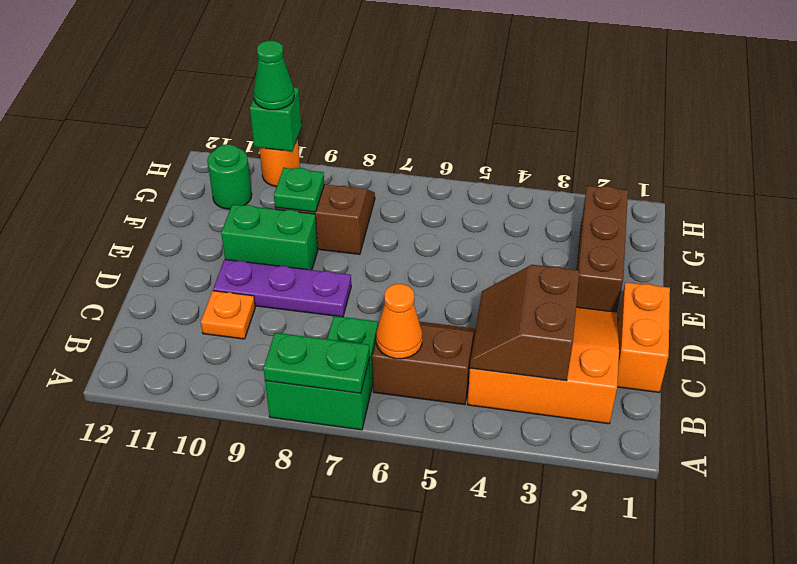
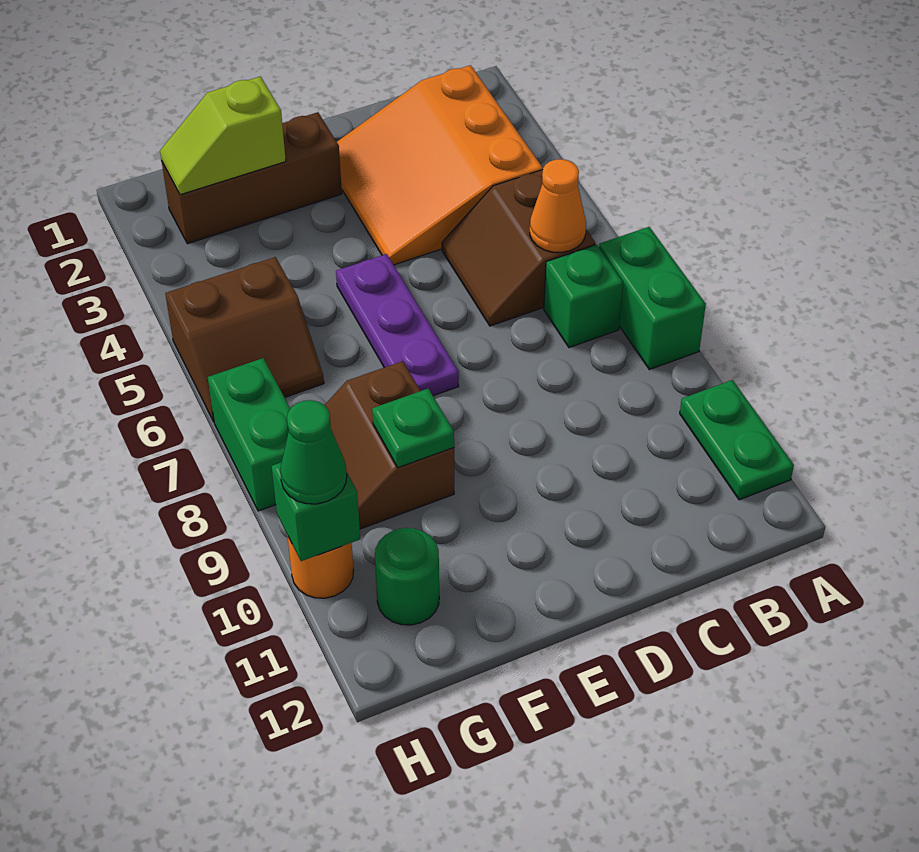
green plate A7:A8 level 2 -> green plate A10:A11 level 1
brown slope B3:C4 level 2 top 3 -> brown slope G5:H6 level 1 top 5
orange brick C1:D1 level 1 -> none
orange plate C10 level 1 -> none
purple plate D8:D10 level 1 -> purple plate E5:E7 level 1
green brick E9:E10 level 1 -> green brick H7:H8 level 1
none -> lime slope F2:G2 level 2 top F

